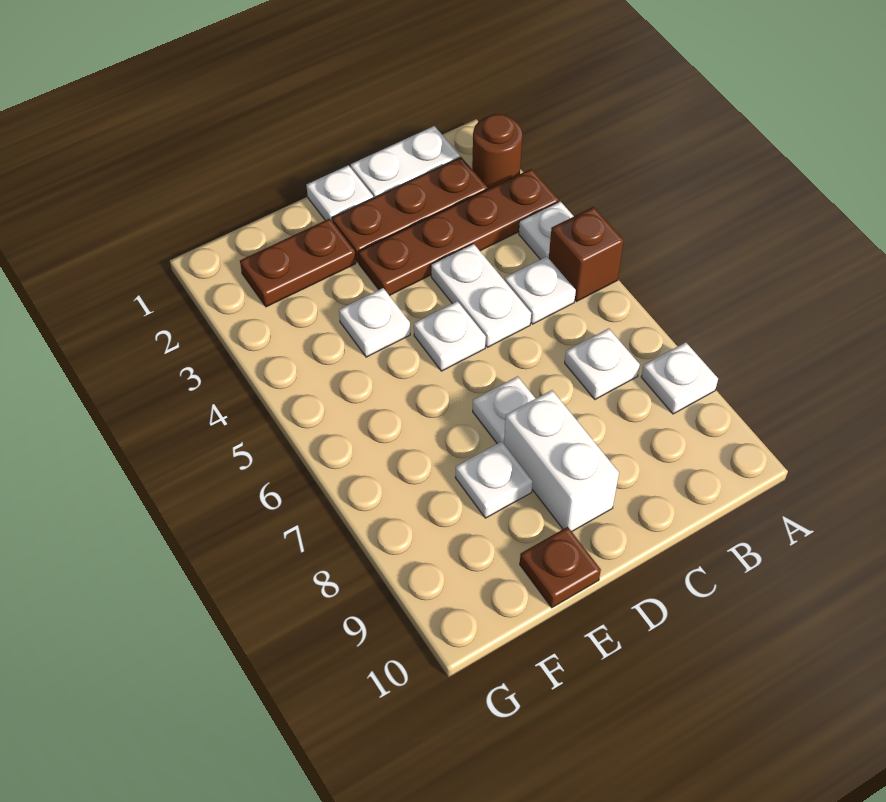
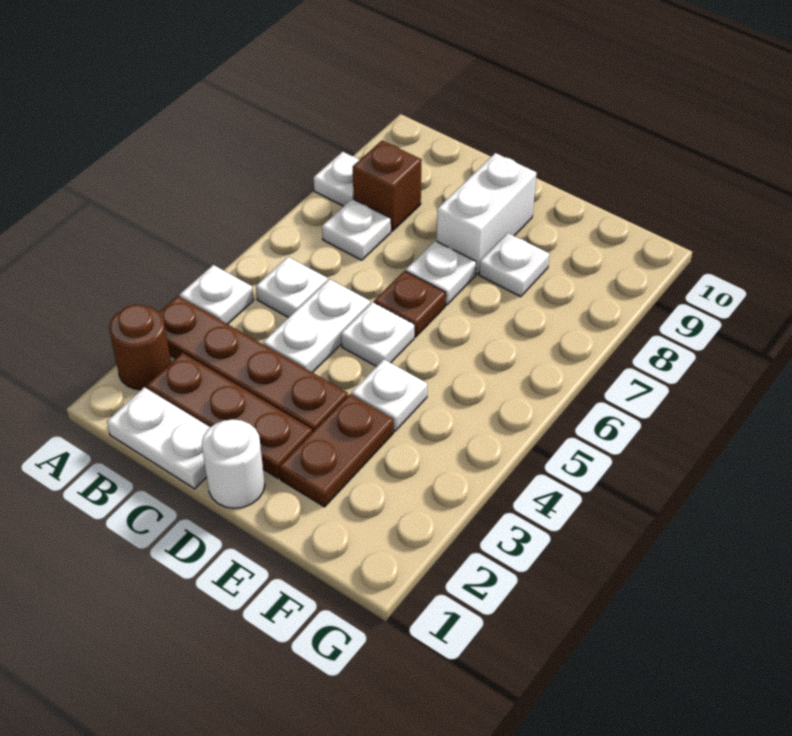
brown brick A5 level 1 -> brown brick B8 level 1
white plate D1 level 1 -> white round brick D1 level 1
brown plate E2:F2 level 1 -> brown plate E2:E3 level 1
brown plate E10 level 1 -> brown plate D6 level 1

